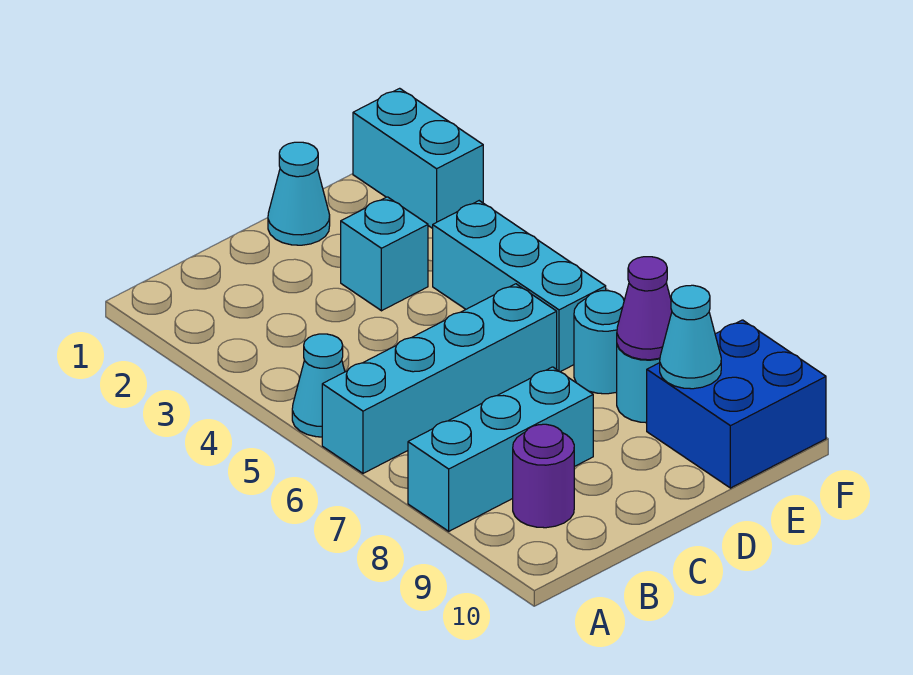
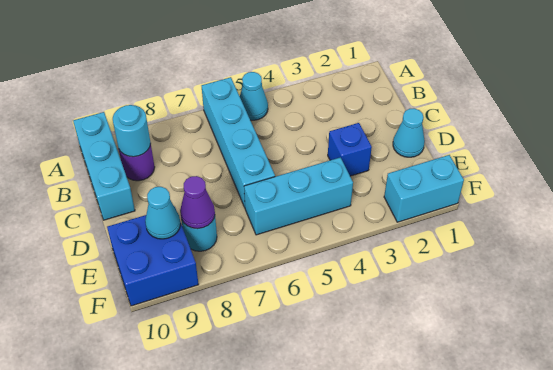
cyan brick A8:C8 level 1 -> cyan brick A10:C10 level 1
cyan brick D3 level 1 -> blue brick D3 level 1
cyan round brick E7 level 1 -> cyan round brick B9 level 2

